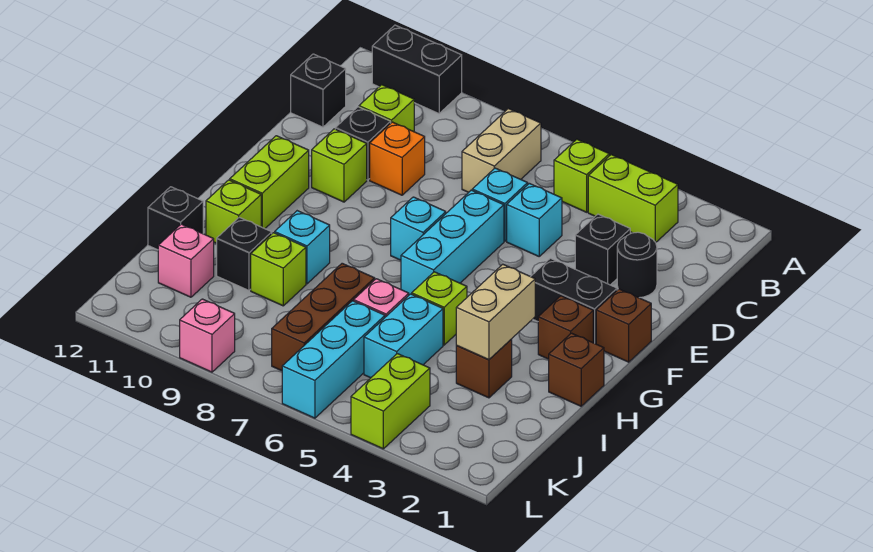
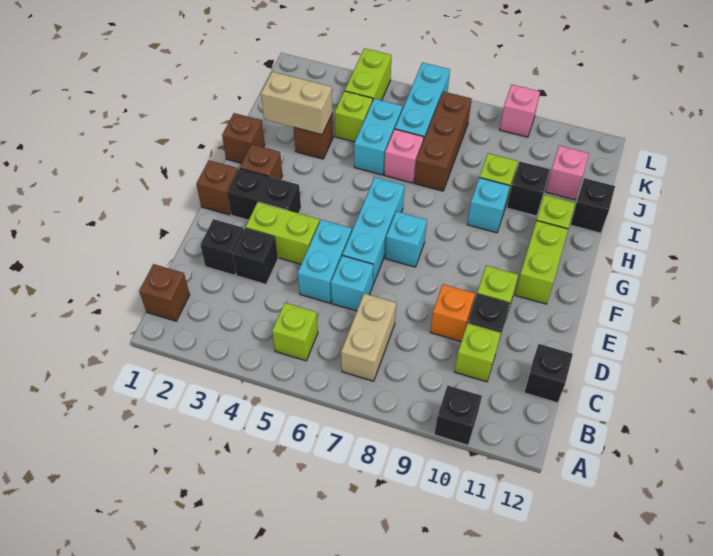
black brick A10:A11 level 1 -> black brick A10 level 1
none -> brown brick B1 level 1
lime brick B3:B4 level 1 -> lime brick E3:E4 level 1
black round brick D2 level 1 -> black brick D2 level 1
cyan brick D5 level 1 -> cyan brick D5:E5 level 1
tan brick H3:I3 level 2 -> tan brick I2:I3 level 2
lime brick H5 level 1 -> lime brick J4 level 1

